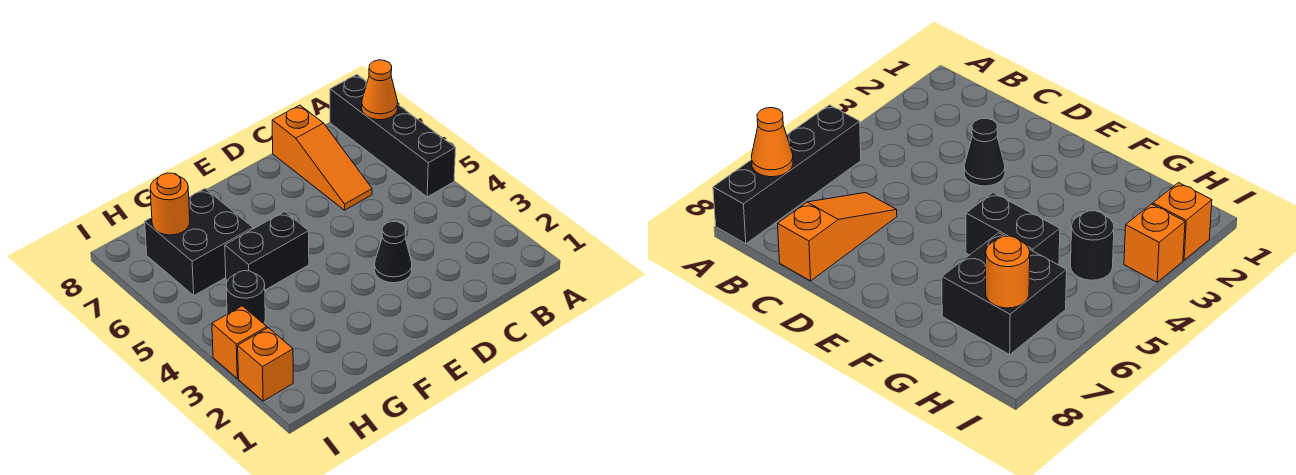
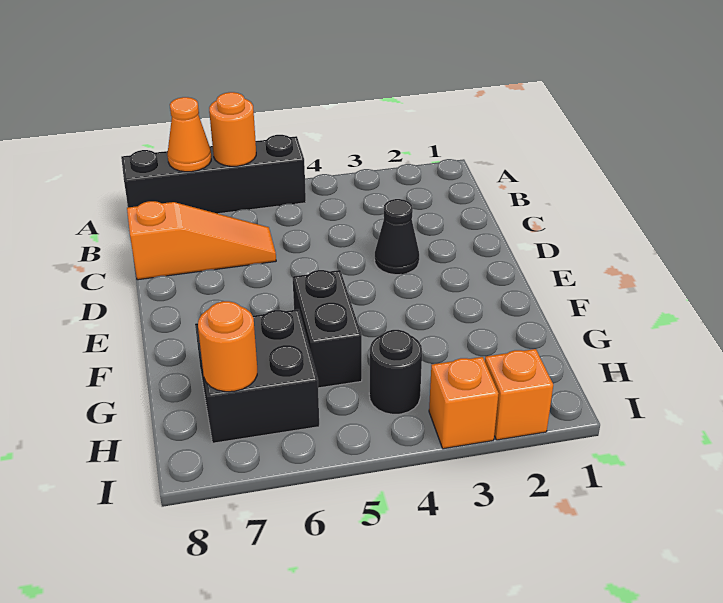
none -> orange round brick A6 level 2

